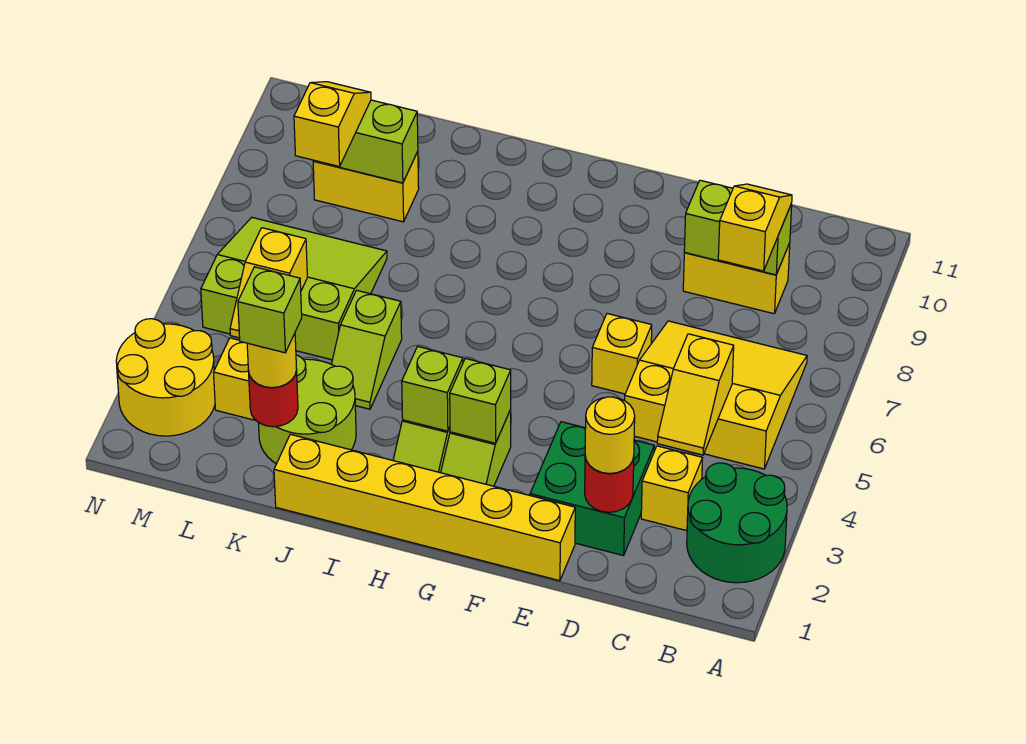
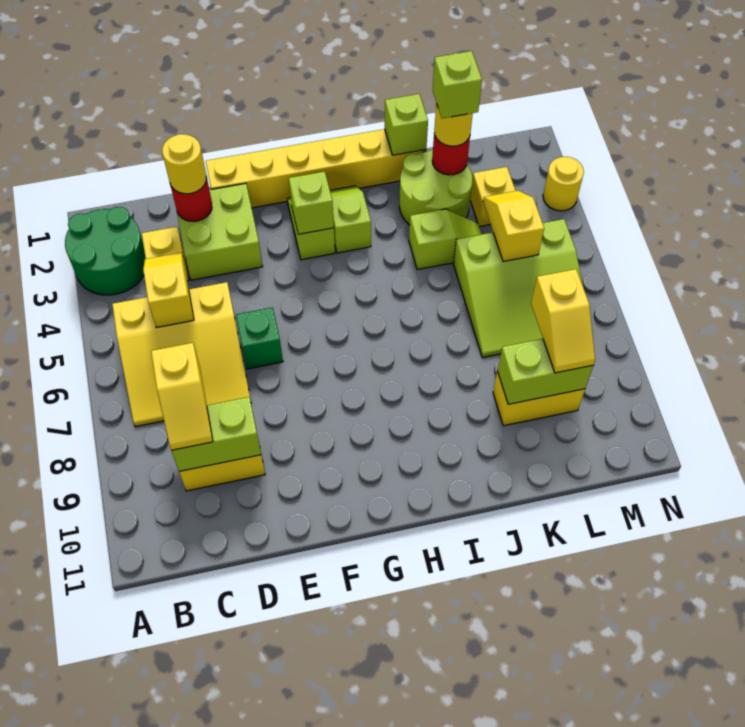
green brick D2:E3 level 1 -> lime brick D2:E3 level 1
yellow brick E6 level 1 -> green brick E6 level 1
lime brick H3 level 2 -> lime brick J1 level 2
lime slope J4:J5 level 1 top 5 -> lime slope J4:K4 level 1 top J
yellow round brick M2:N3 level 1 -> yellow round brick N3 level 1

